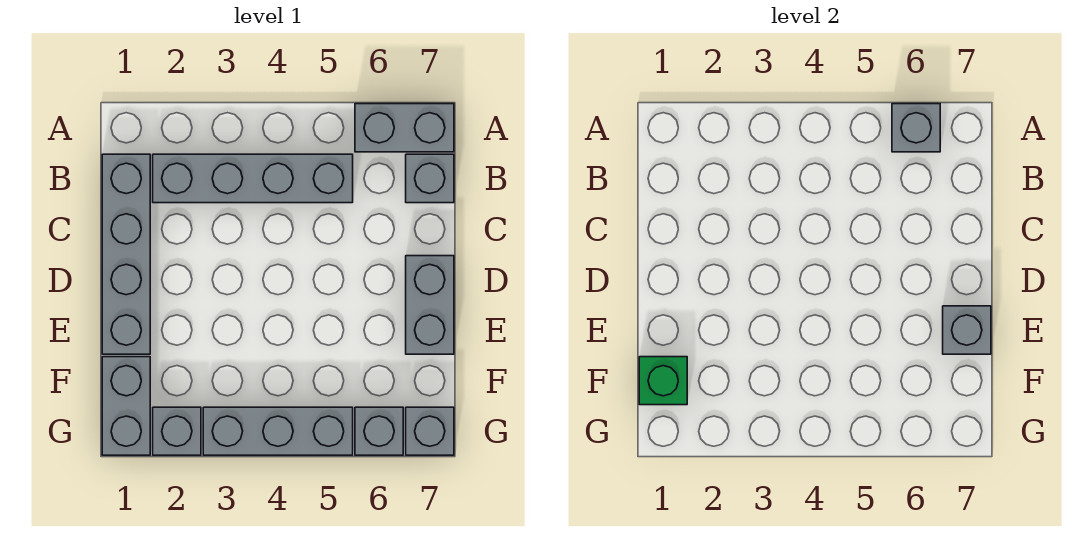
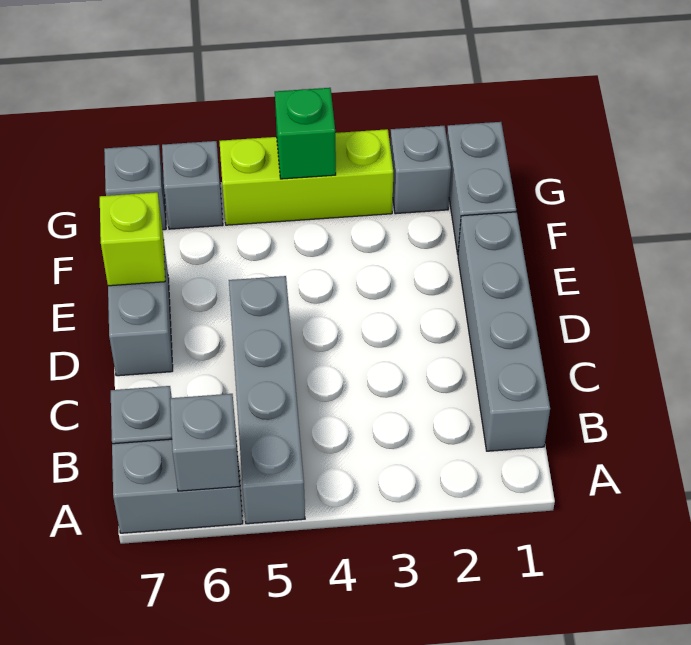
grey brick B2:B5 level 1 -> grey brick A5:D5 level 1
grey brick E7 level 2 -> lime brick E7 level 2
green brick F1 level 2 -> green brick G4 level 2
grey brick G3:G5 level 1 -> lime brick G3:G5 level 1

